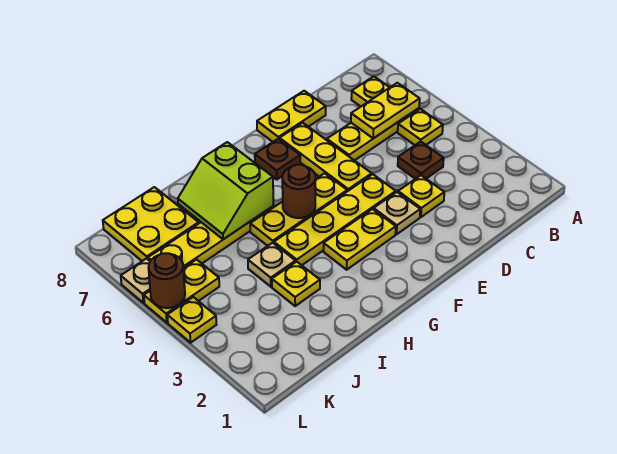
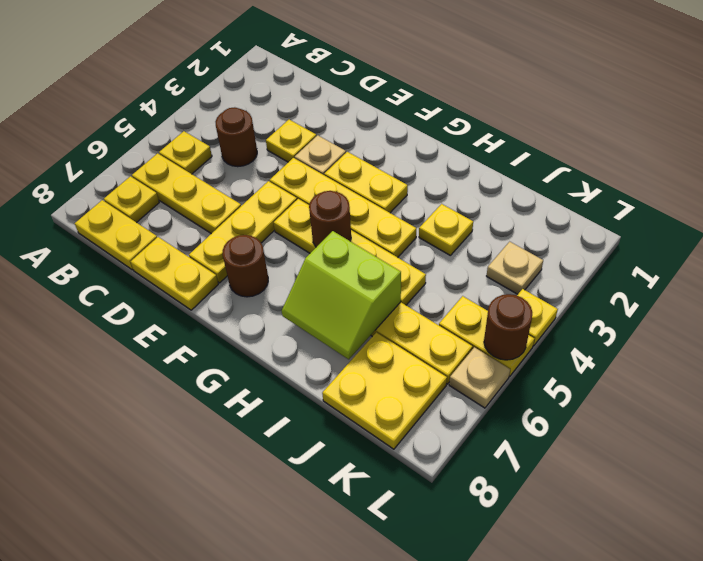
yellow plate B6:C6 level 2 -> yellow plate B8:C8 level 1
brown plate C4 level 1 -> brown round brick C4 level 1
yellow plate F5:H5 level 1 -> yellow plate F5:I5 level 1
brown plate F7 level 1 -> brown round brick F7 level 1
lime slope H6:I7 level 2 top H -> lime slope H6:I7 level 2 top 6
tan plate I4 level 1 -> tan plate K3 level 1

